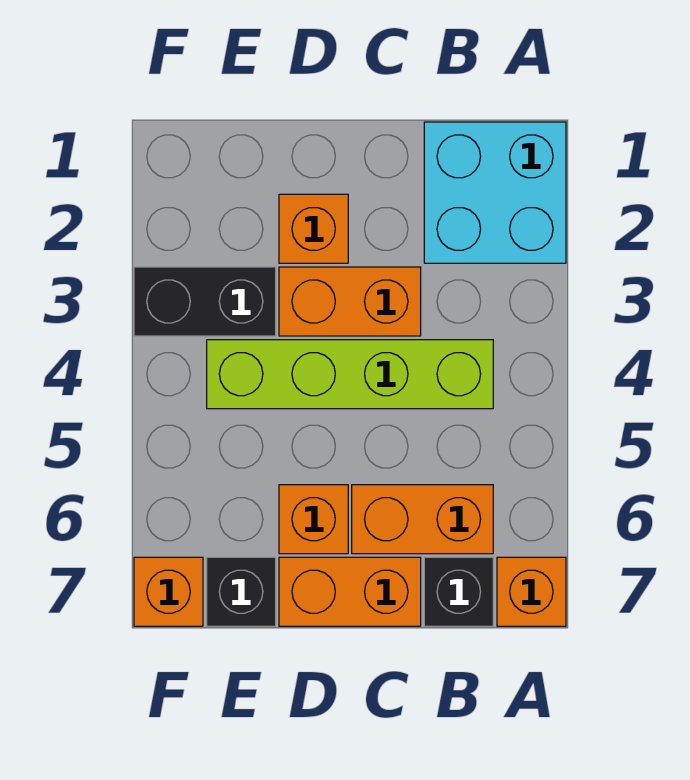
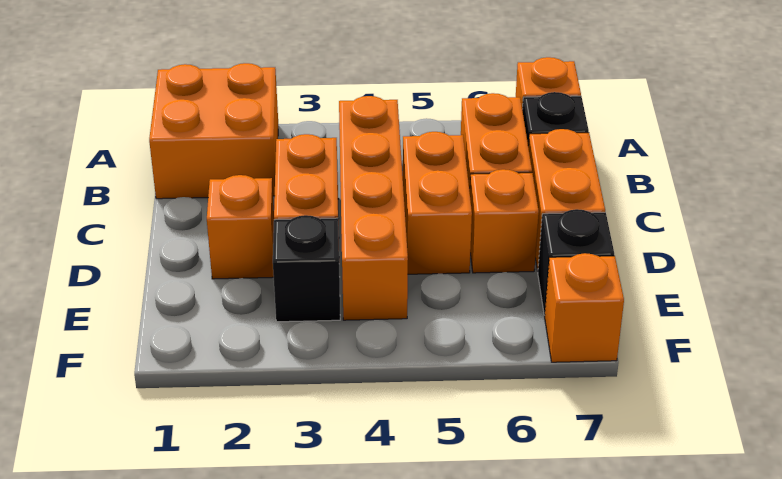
cyan brick A1:B2 level 1 -> orange brick A1:B2 level 1
lime brick B4:E4 level 1 -> orange brick B4:E4 level 1
none -> orange brick C5:D5 level 1
black brick E3:F3 level 1 -> black brick E3 level 1

